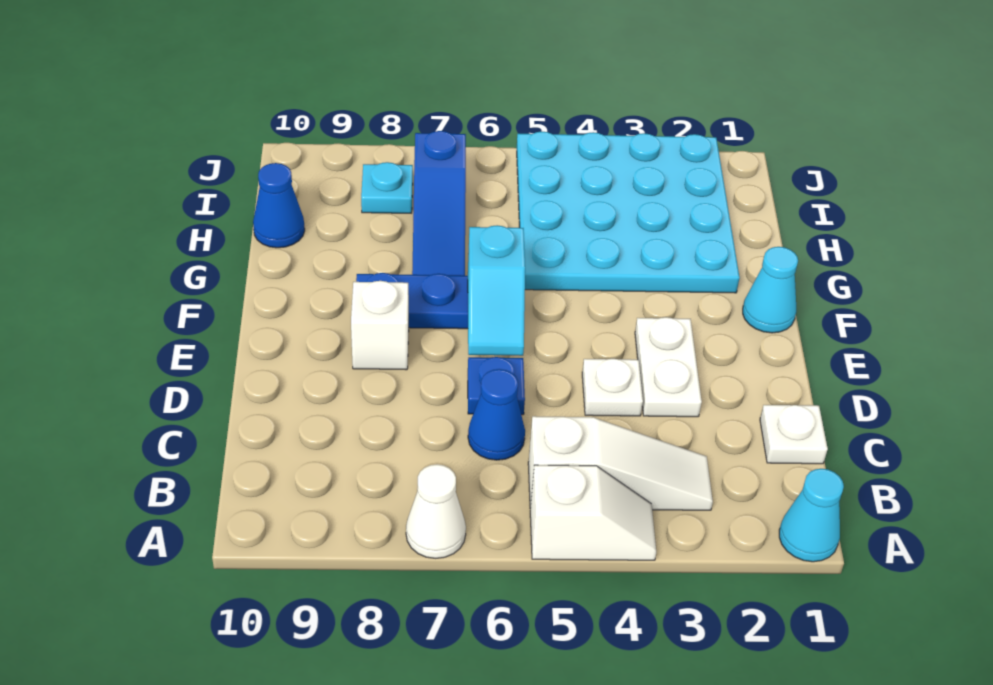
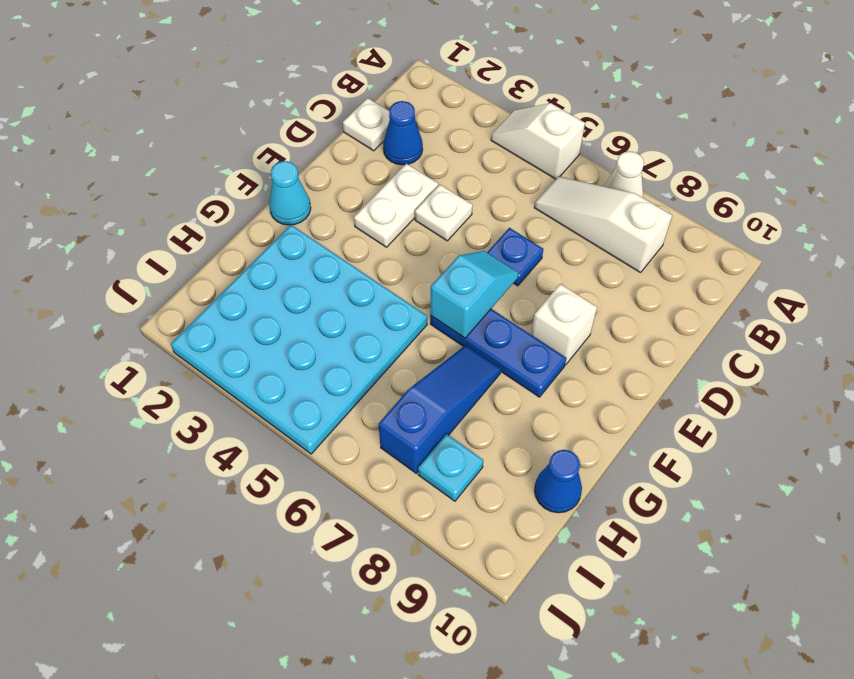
cyan cone A1 level 1 -> none
white slope B3:B5 level 1 top 5 -> white slope B6:B8 level 1 top 8
blue cone C6 level 1 -> blue cone C2 level 1

